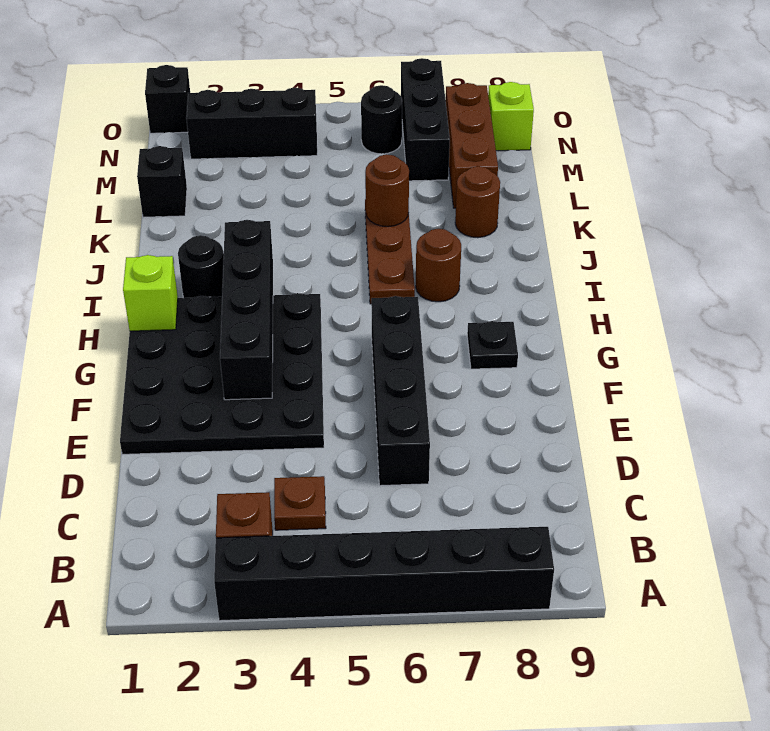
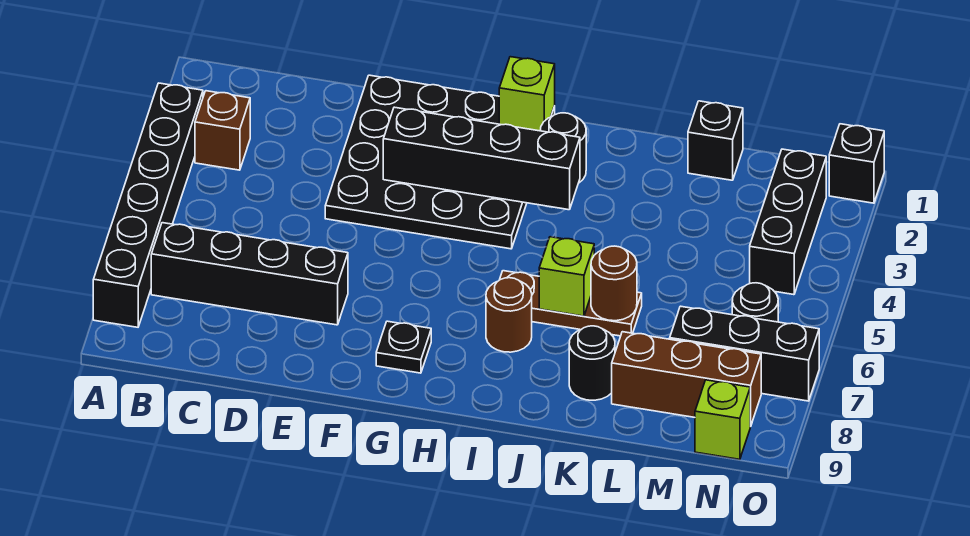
brown plate C4 level 1 -> none
black brick D6:G6 level 1 -> black brick B7:E7 level 1
none -> lime brick J6 level 2
brown round brick K8 level 1 -> black round brick K8 level 1

